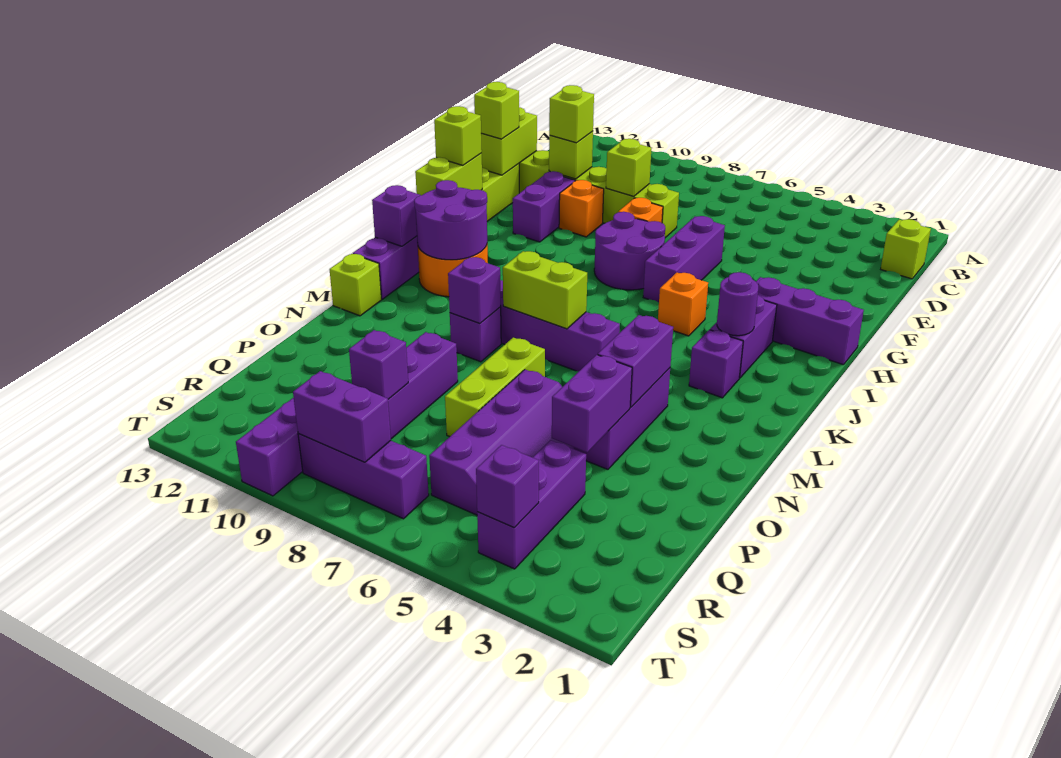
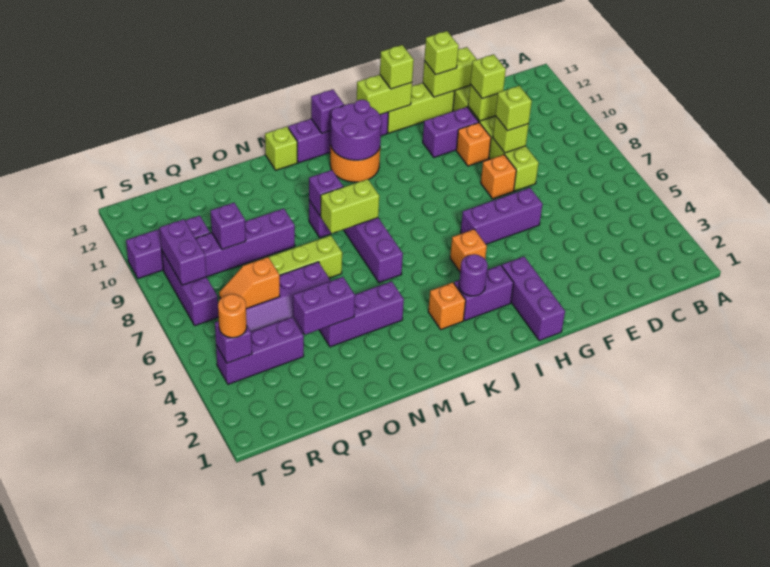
lime brick C1 level 1 -> lime brick E9 level 3
purple round brick G7:H8 level 1 -> none
purple brick K3 level 1 -> orange brick K3 level 1
lime brick L7:L8 level 2 -> lime brick L8:M8 level 2
purple brick M4:N4 level 2 -> none
none -> orange slope Q6:R6 level 2 top Q
none -> orange round brick S4 level 3

